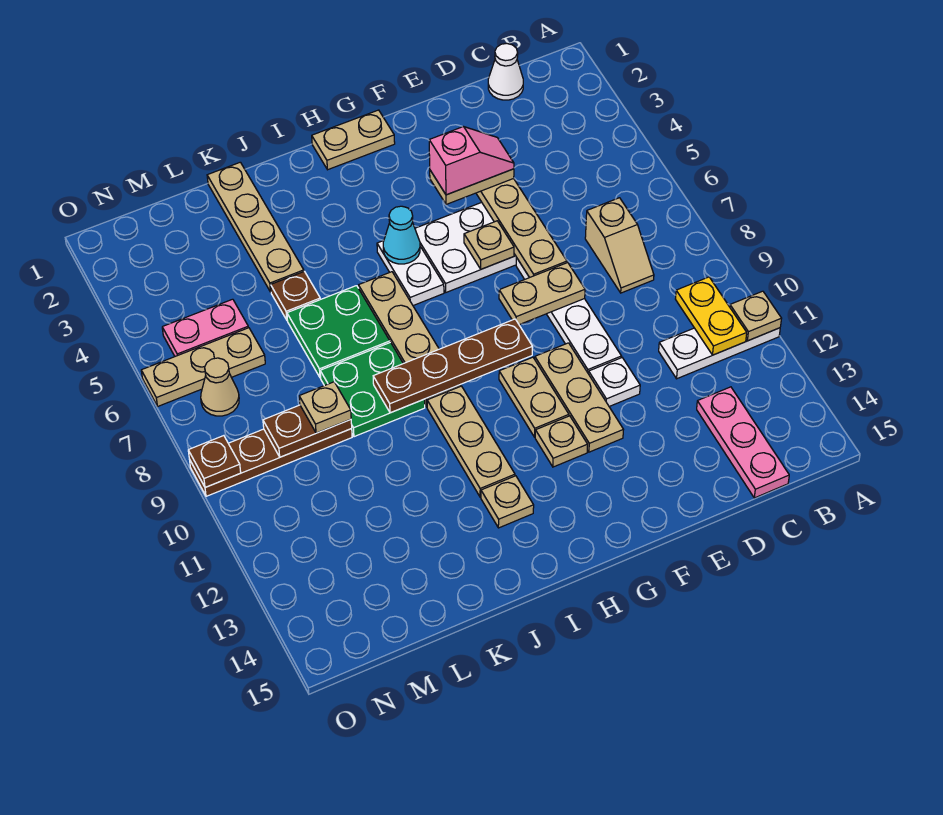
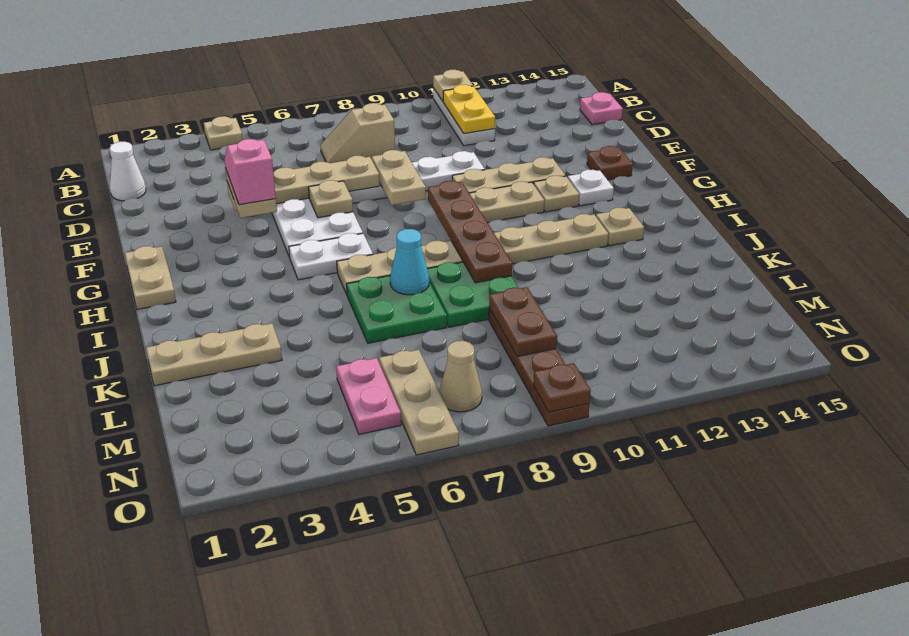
yellow plate B10:B11 level 2 -> yellow plate B11:C11 level 2
tan slope C7:C8 level 1 top 7 -> tan slope C7:C8 level 1 top 8
pink plate C13:C15 level 1 -> pink plate C15 level 1
white plate E11 level 1 -> white plate G13 level 1
cyan cone H5 level 2 -> cyan cone J7 level 2
tan plate K1:K4 level 1 -> tan plate K1:K3 level 1
brown plate K5 level 1 -> brown plate F14 level 1
tan plate L9 level 3 -> tan plate A4 level 1

